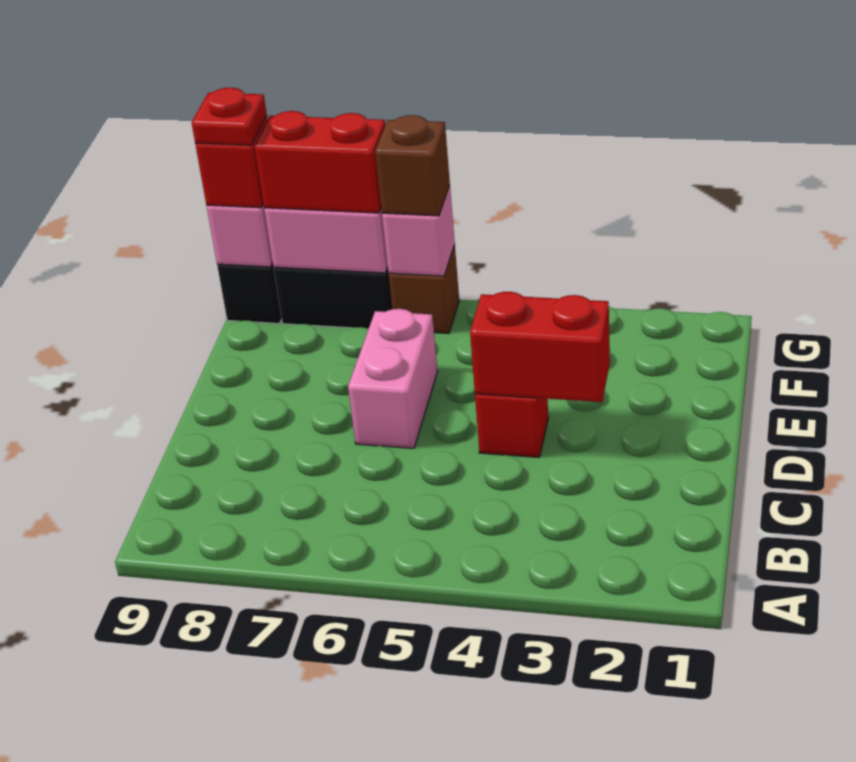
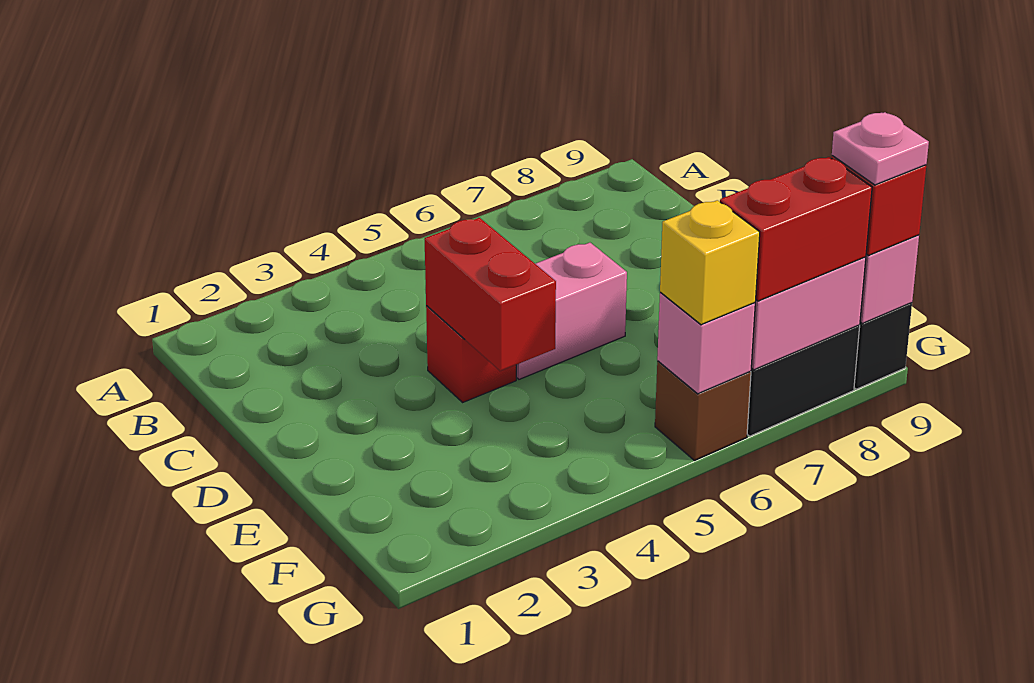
red brick D3:D4 level 2 -> red brick D4:E4 level 2
pink brick D6:E6 level 1 -> pink brick D5:D6 level 1
brown brick G6 level 3 -> yellow brick G6 level 3
red plate G9 level 4 -> pink plate G9 level 4

